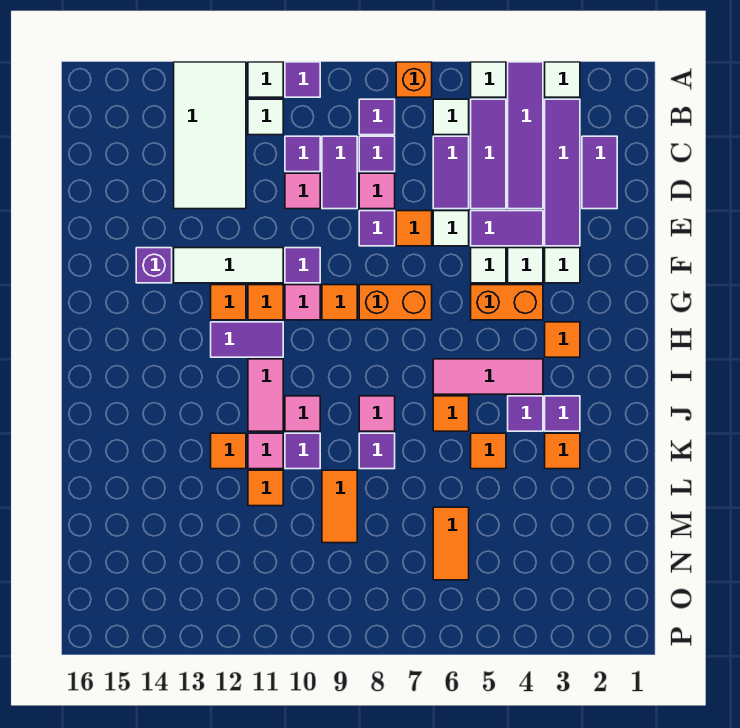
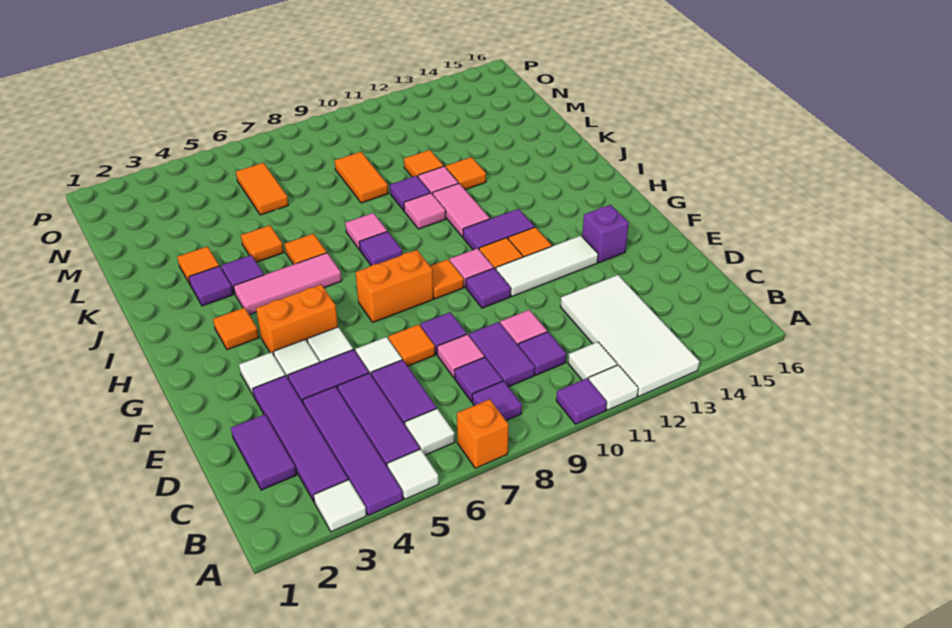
purple tile K8 level 1 -> purple tile I8 level 1

